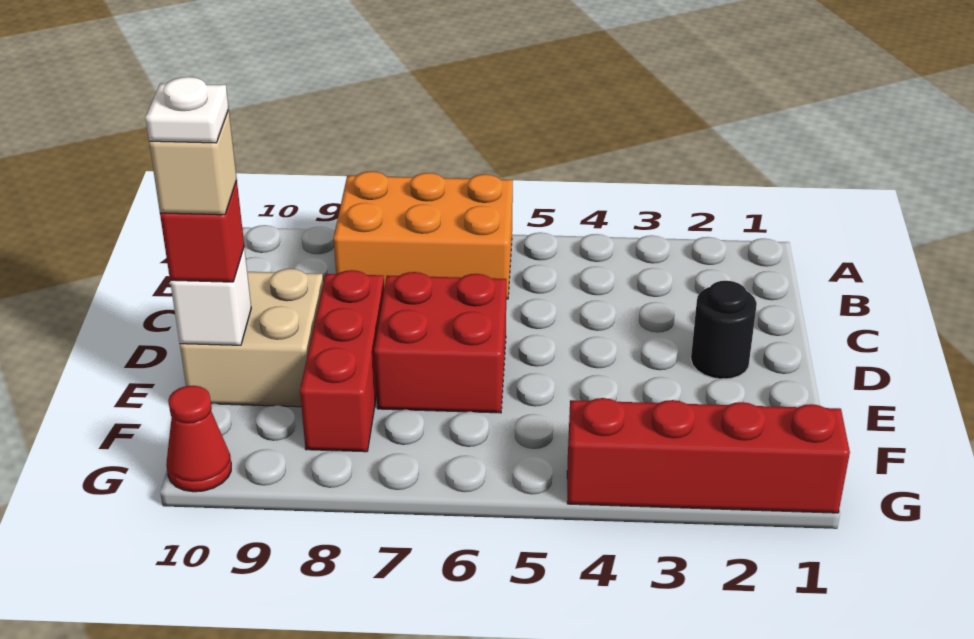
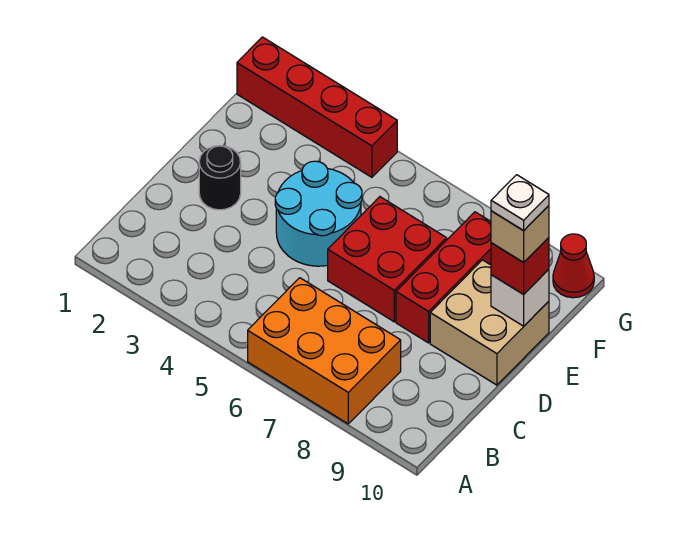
none -> cyan round brick D4:E5 level 1

